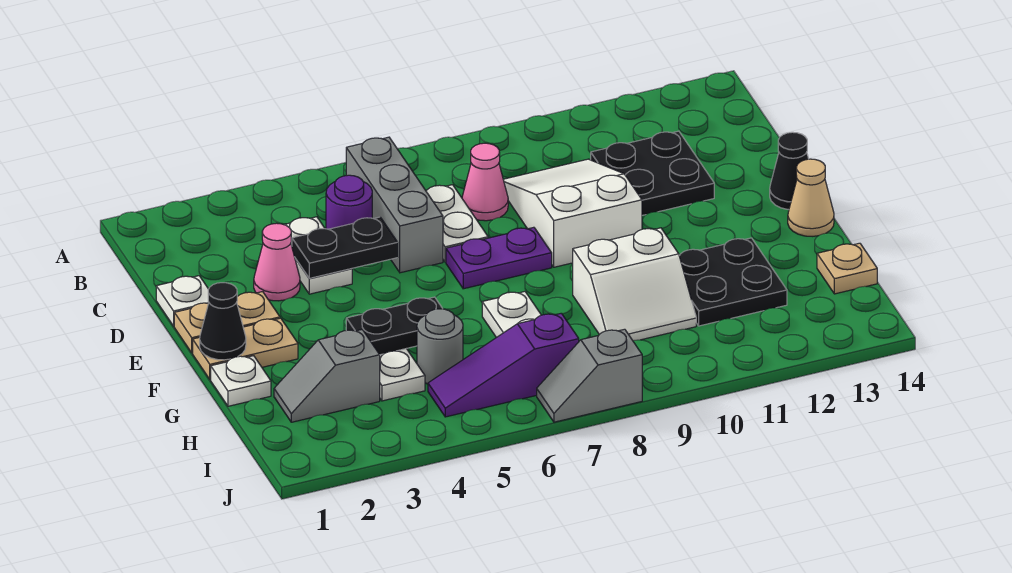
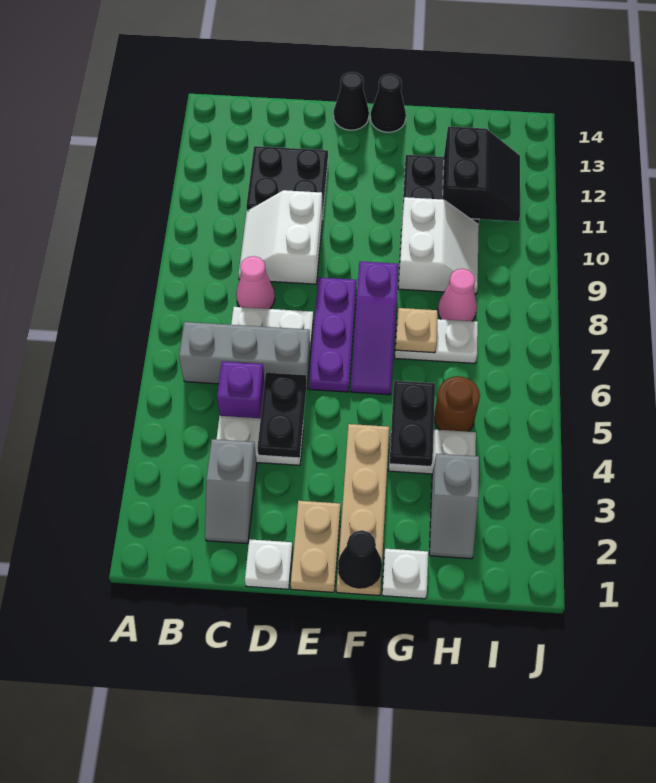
purple round brick C5 level 1 -> purple brick C5 level 1
white slope C9:E10 level 1 top E -> white slope C9:D10 level 1 top D
pink cone D3 level 1 -> pink cone H8 level 1
purple plate E7:E8 level 1 -> purple plate E6:E8 level 1
tan plate F1:F2 level 1 -> tan plate F1:F4 level 1
tan cone F14 level 1 -> black cone F14 level 1
grey round brick H5 level 1 -> brown round brick H5 level 1
none -> black slope H11:I12 level 2 top H
tan plate H14 level 1 -> tan plate G7 level 2
purple slope I5:I7 level 1 top 7 -> purple slope F6:F8 level 1 top 8
grey slope J7:J8 level 1 top 8 -> grey slope C2:C3 level 1 top 3

